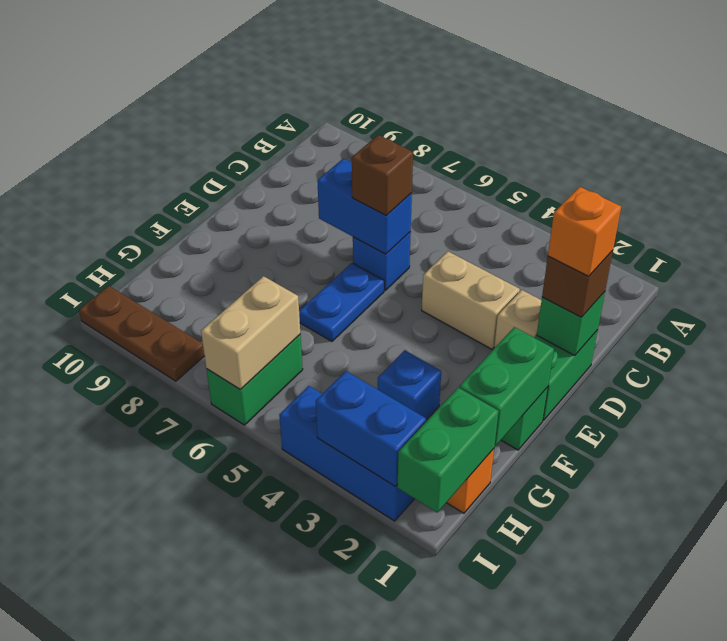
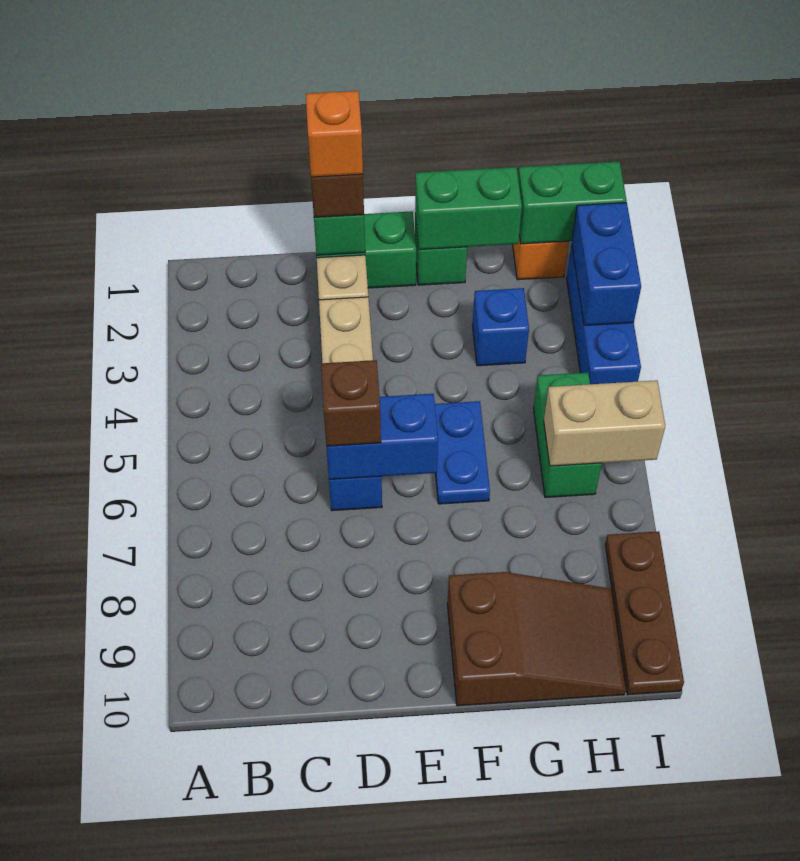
blue brick D6:D7 level 2 -> blue brick D6:E6 level 2
blue plate E6:F6 level 1 -> blue plate F5:F6 level 1
none -> brown slope F9:H10 level 1 top F
green brick H6:I6 level 1 -> green brick H5:H6 level 1

